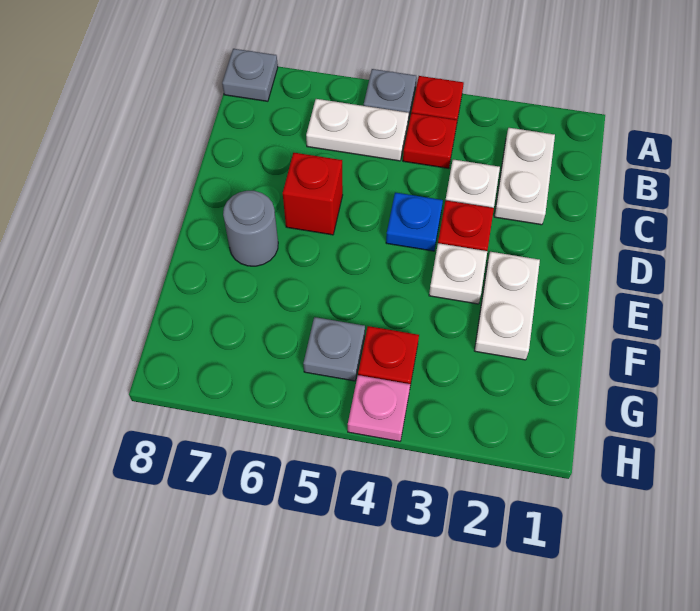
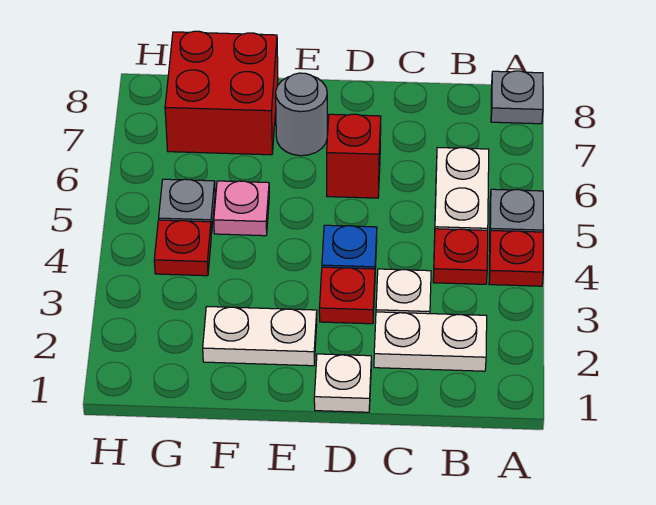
white plate E3 level 1 -> white plate D1 level 1
none -> red brick F7:G8 level 1
pink plate H4 level 1 -> pink plate F5 level 1

